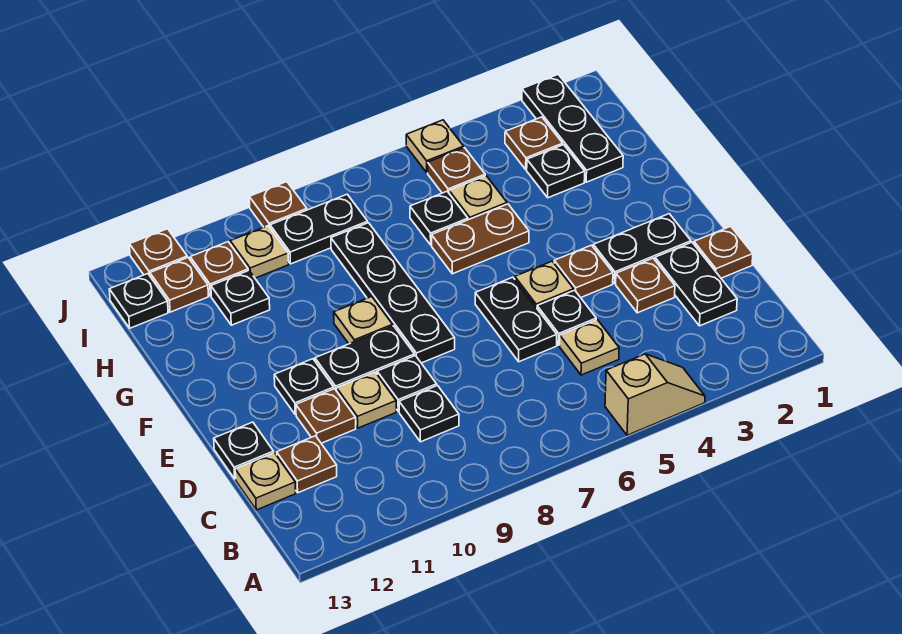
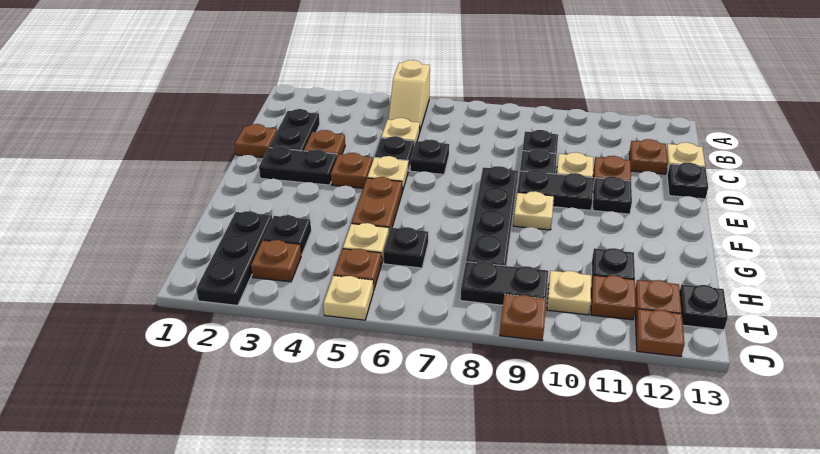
tan slope A4:A5 level 1 top 5 -> tan slope A5:B5 level 1 top A
black plate D6:E6 level 1 -> black plate D6 level 1
brown plate G5:G6 level 1 -> brown plate F5:G5 level 1

